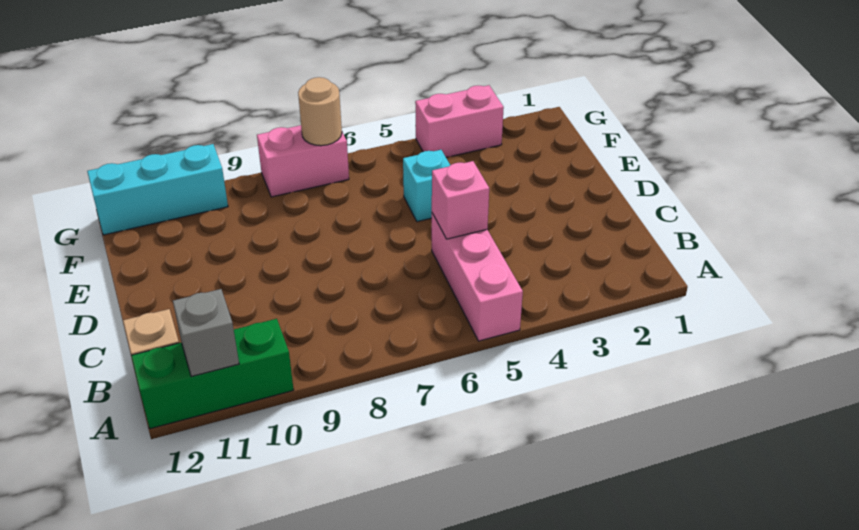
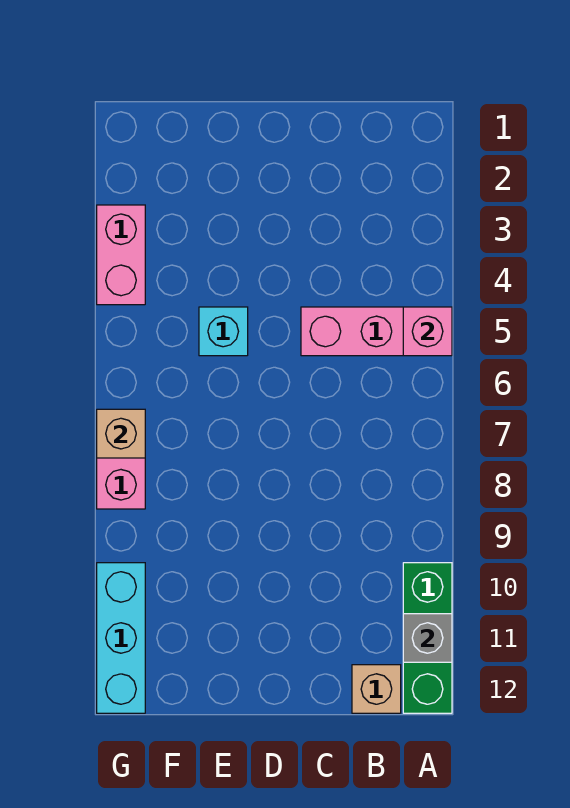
pink brick C5 level 2 -> pink brick A5 level 2
tan round brick G7 level 2 -> tan brick G7 level 2

